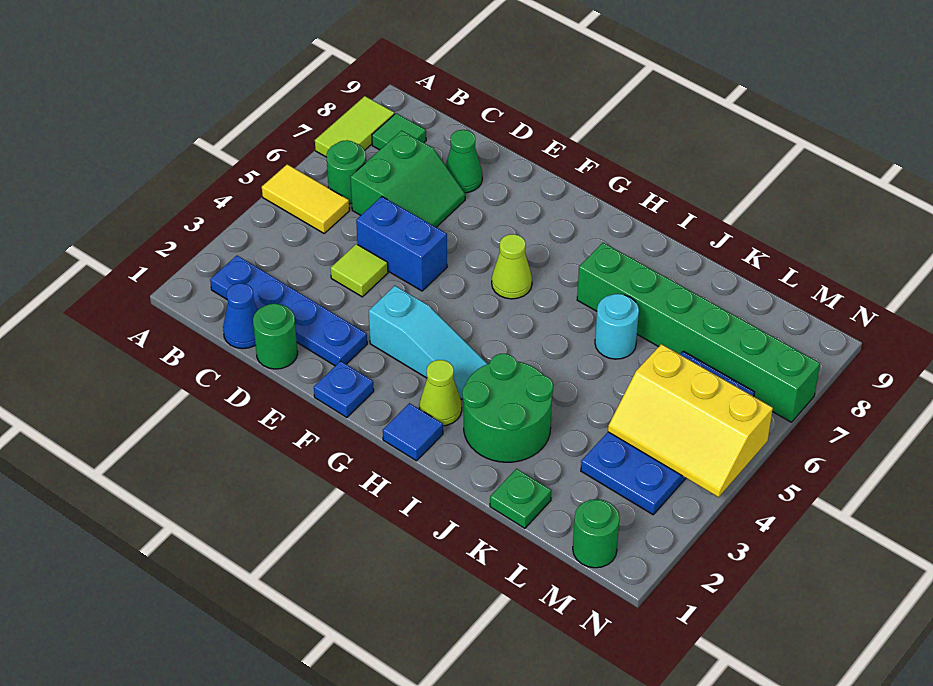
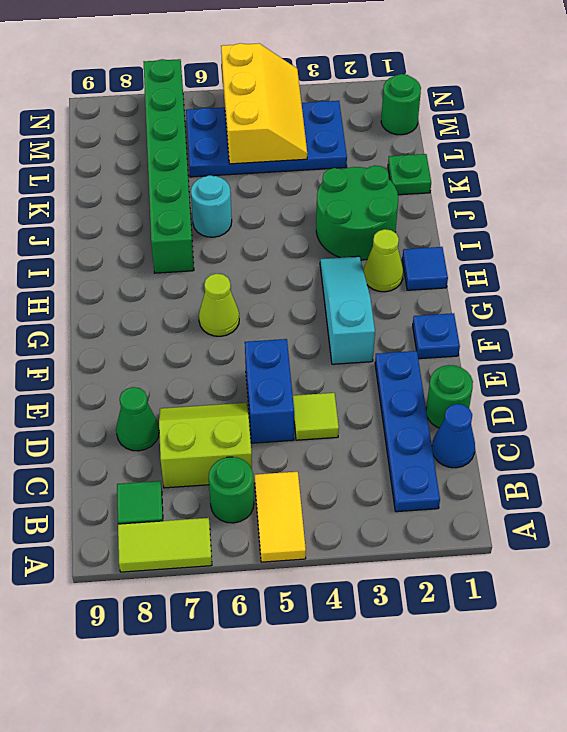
green slope C6:D7 level 1 top C -> lime slope C6:D7 level 1 top C

